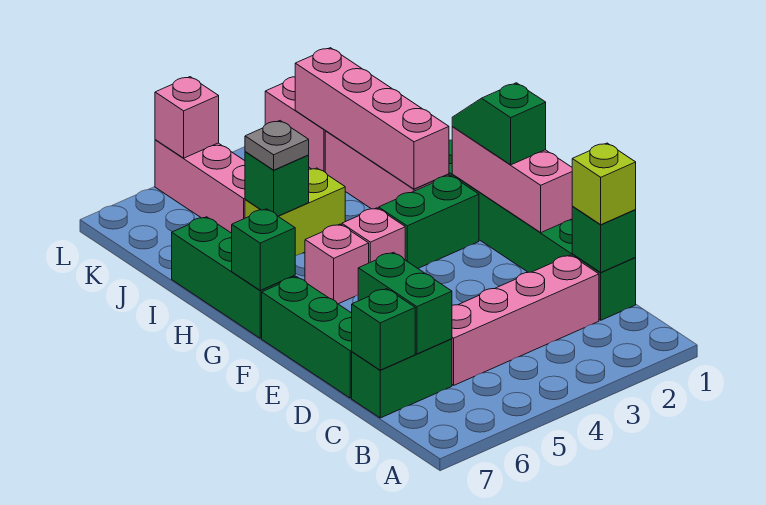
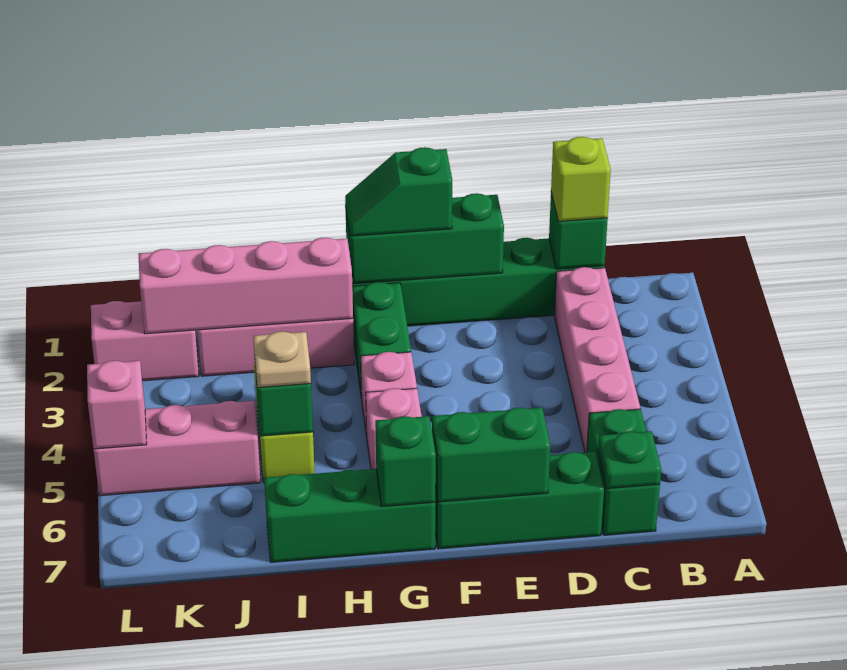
green brick C6:D6 level 2 -> green brick E7:F7 level 2
green brick C7 level 2 -> green plate C7 level 2
pink brick E1:G1 level 2 -> green brick E1:G1 level 2
grey plate I5 level 3 -> tan plate I5 level 3

